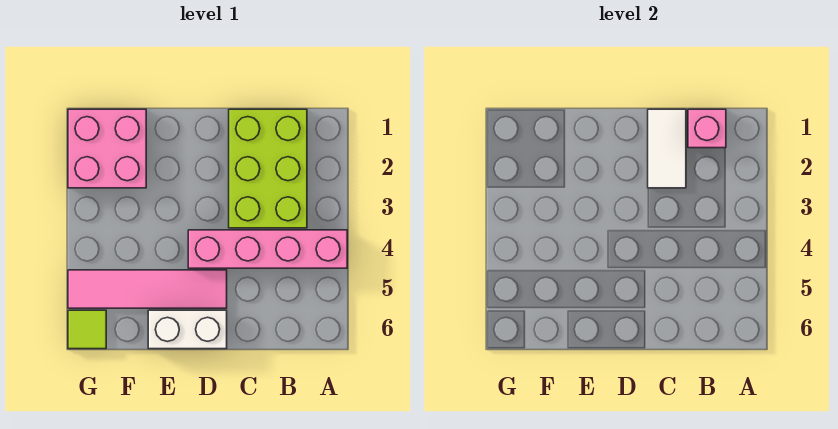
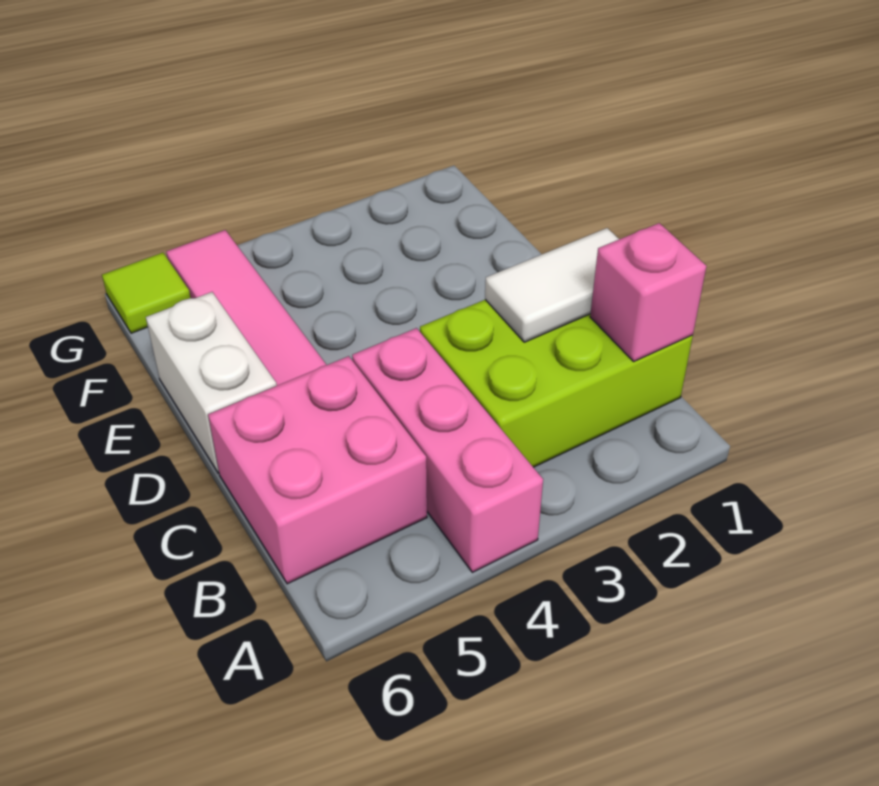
pink brick A4:D4 level 1 -> pink brick A4:C4 level 1
pink brick F1:G2 level 1 -> pink brick B5:C6 level 1

